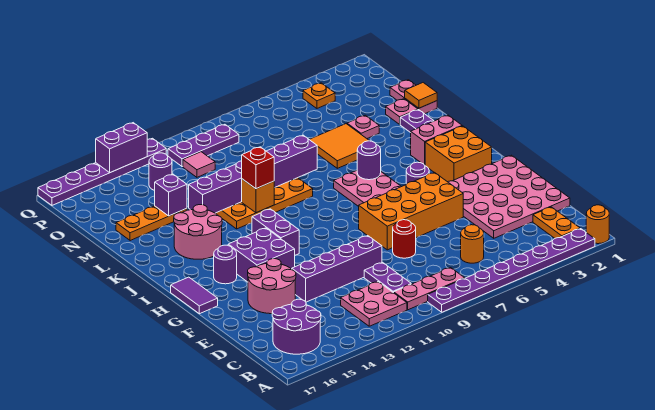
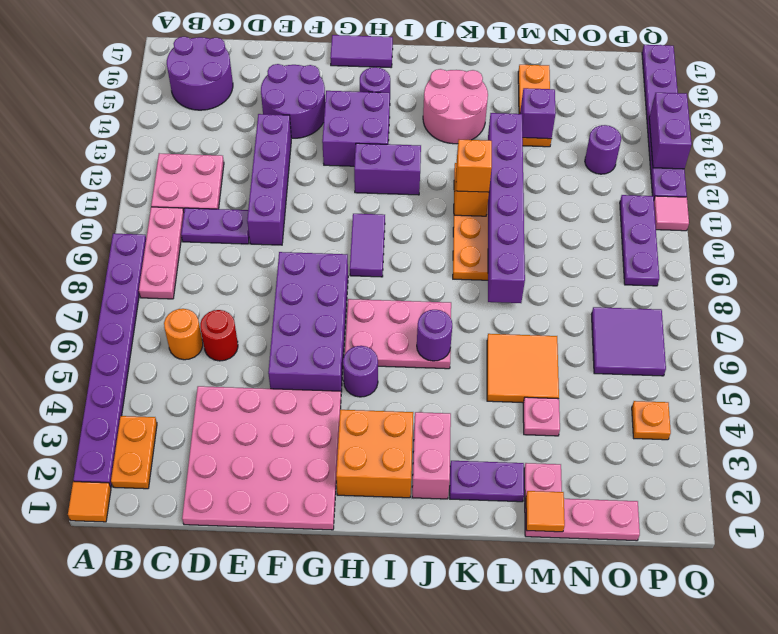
orange round brick A1 level 1 -> orange tile A1 level 1
orange plate B2:C2 level 1 -> orange plate B2:B3 level 1
red round brick E8 level 1 -> red round brick D6 level 1
pink round brick E14:F15 level 1 -> purple round brick E14:F15 level 1
orange brick F5:G8 level 1 -> purple brick F5:G8 level 1
none -> purple tile H9:H10 level 1
red brick K11 level 3 -> orange brick K11 level 3
pink plate M1:N1 level 1 -> pink plate M1:O1 level 1
none -> purple tile O6:P7 level 1
pink tile O11 level 1 -> pink tile Q11 level 1

